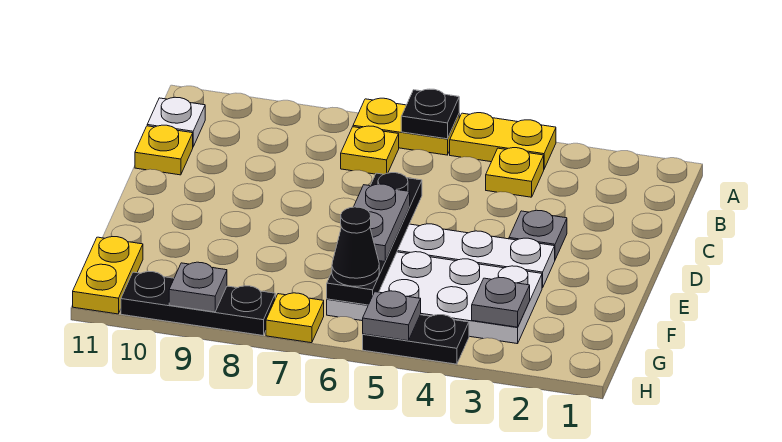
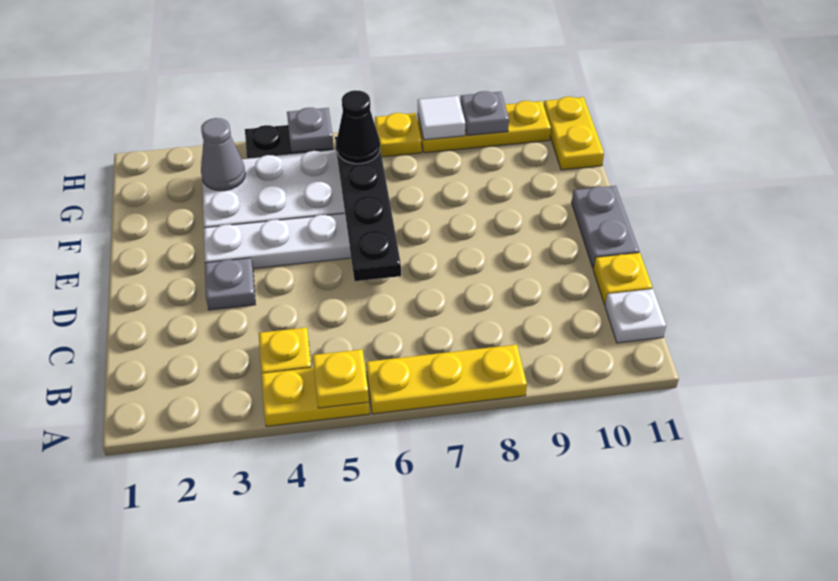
yellow plate A6:A7 level 1 -> yellow plate A6:A8 level 1
black plate A6 level 2 -> none
yellow plate B7 level 1 -> yellow plate A5 level 2
grey plate E6:F6 level 3 -> grey plate D11:E11 level 1
grey plate G3 level 2 -> grey cone G3 level 2
black plate H8:H10 level 1 -> yellow plate H8:H10 level 1
none -> white tile H8 level 2

